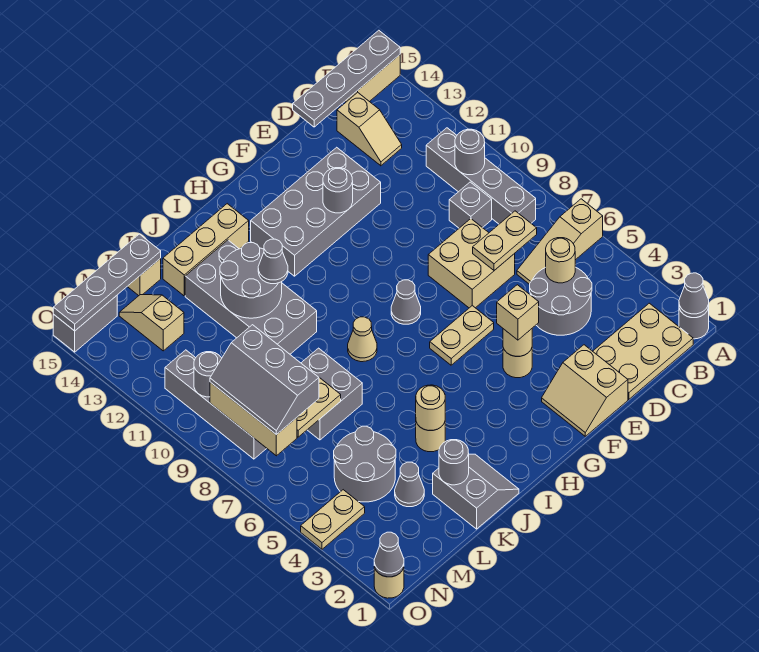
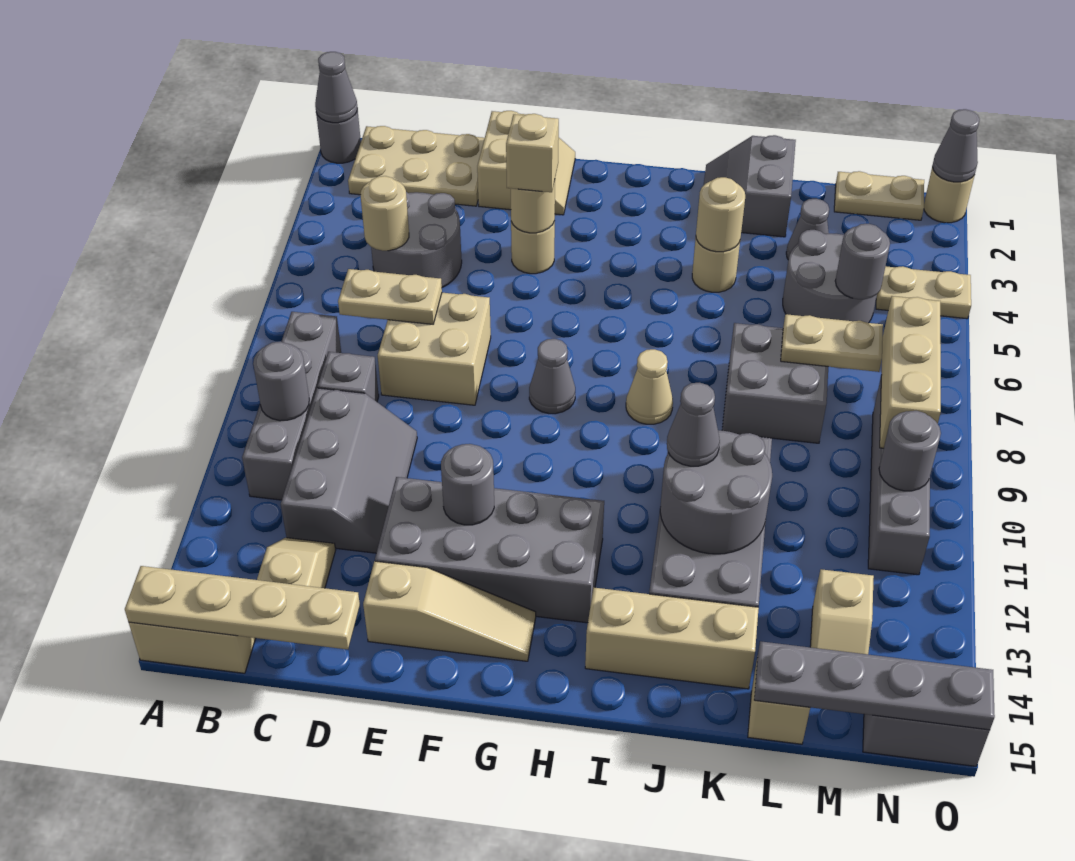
tan slope A6:C6 level 1 top A -> tan slope E14:G14 level 1 top E
grey plate A15:D15 level 2 -> tan plate A15:D15 level 2
tan plate F6:G6 level 1 -> tan plate M1:N1 level 1
grey round brick K2 level 2 -> grey round brick M5 level 2
grey slope M7:N9 level 3 top M -> grey slope C10:D12 level 1 top C

